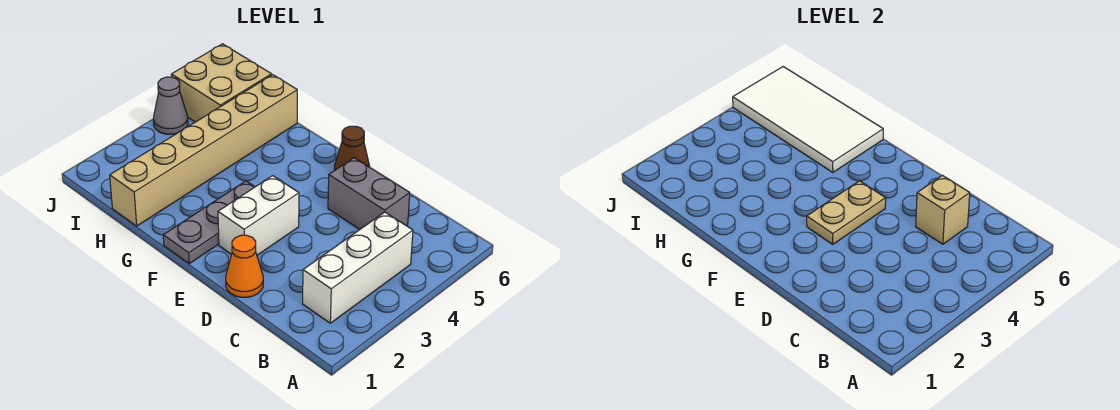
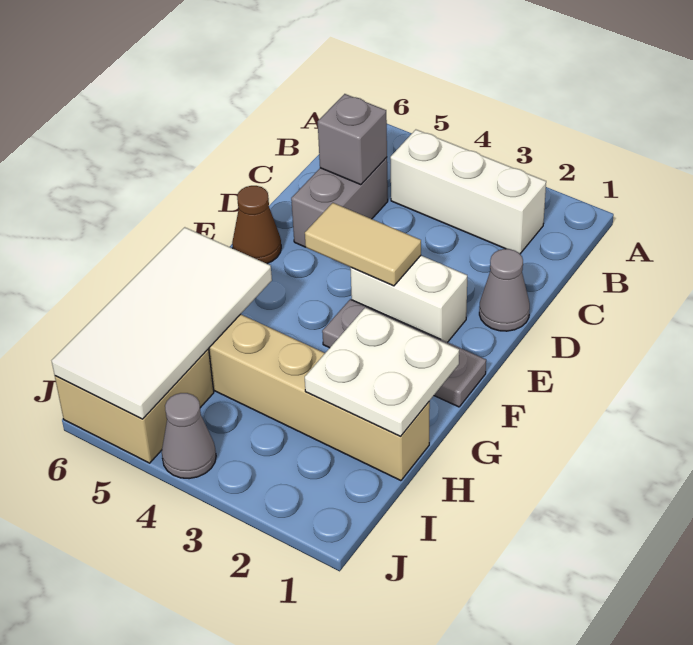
tan brick C5 level 2 -> grey brick C5 level 2
orange cone D1 level 1 -> grey cone D1 level 1
tan plate E3:E4 level 2 -> tan tile E3:E4 level 2
none -> white plate G1:H2 level 2

